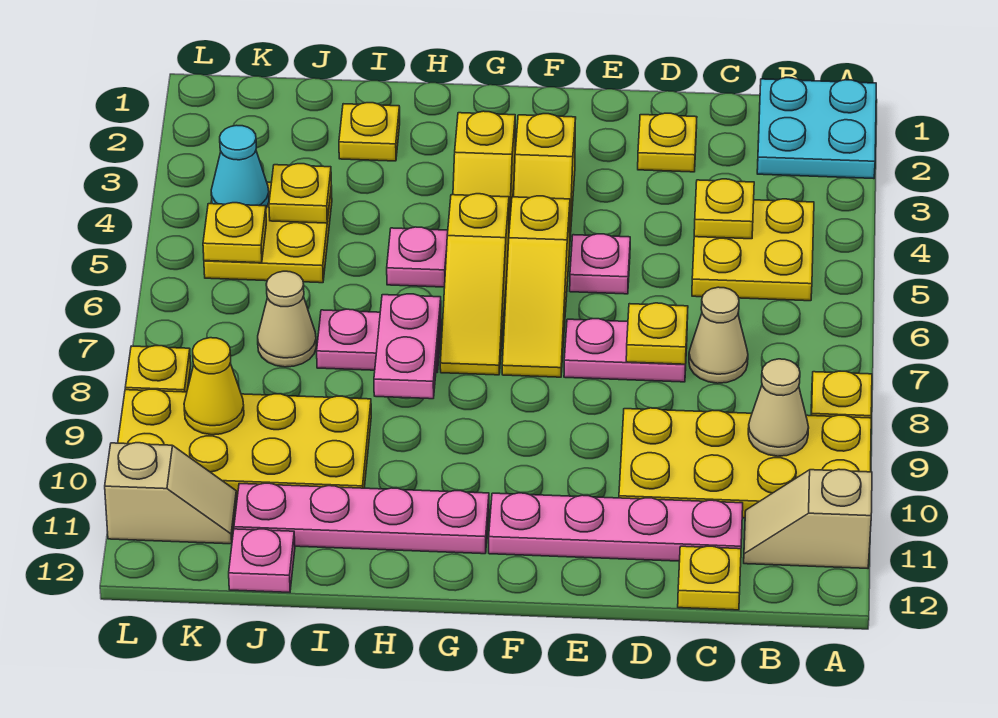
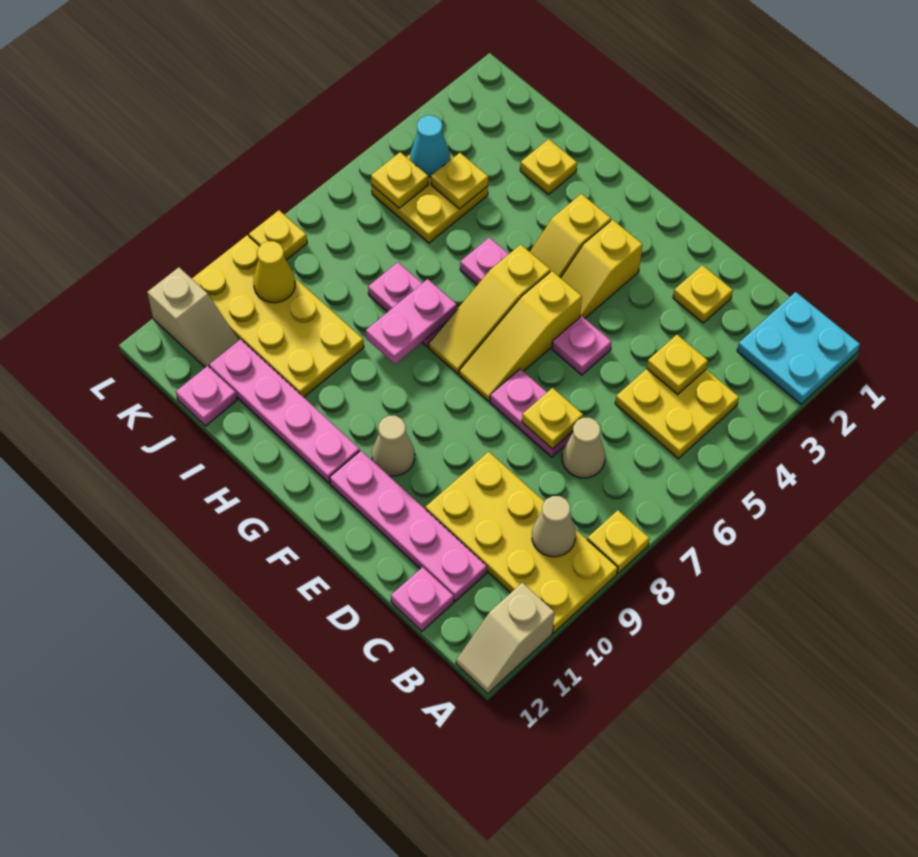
tan slope A11:B11 level 1 top A -> tan slope A11:A12 level 1 top 11
yellow plate C12 level 1 -> pink plate C12 level 1
tan cone J7 level 1 -> tan cone F10 level 1

